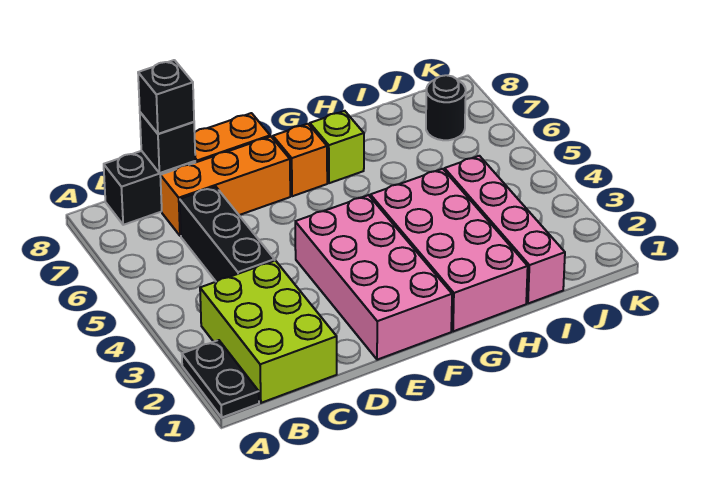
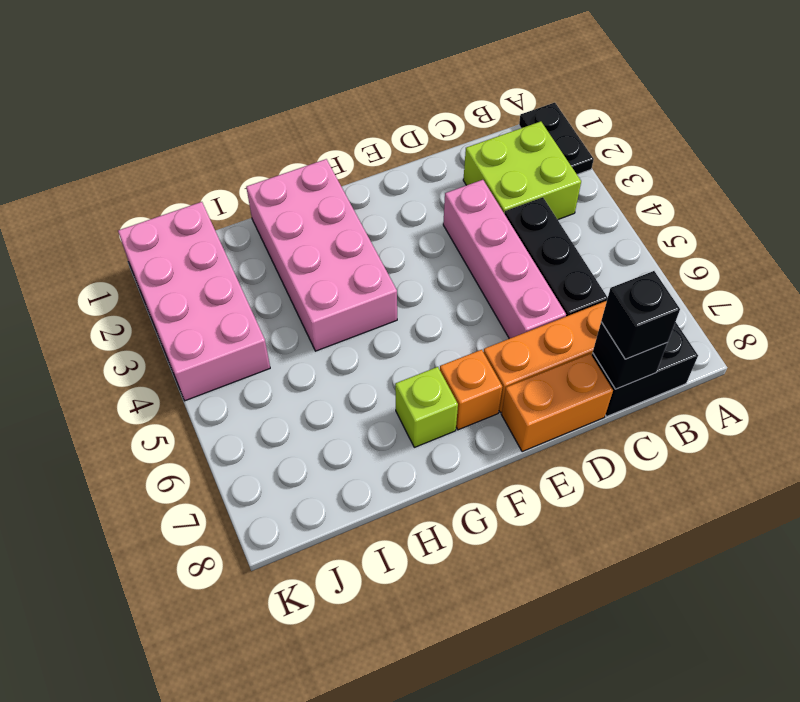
lime brick B1:C3 level 1 -> lime brick B2:C3 level 1
pink brick E1:F4 level 1 -> pink brick J1:K4 level 1
pink brick I1:I4 level 1 -> pink brick D3:D6 level 1
black round brick J7 level 1 -> none

